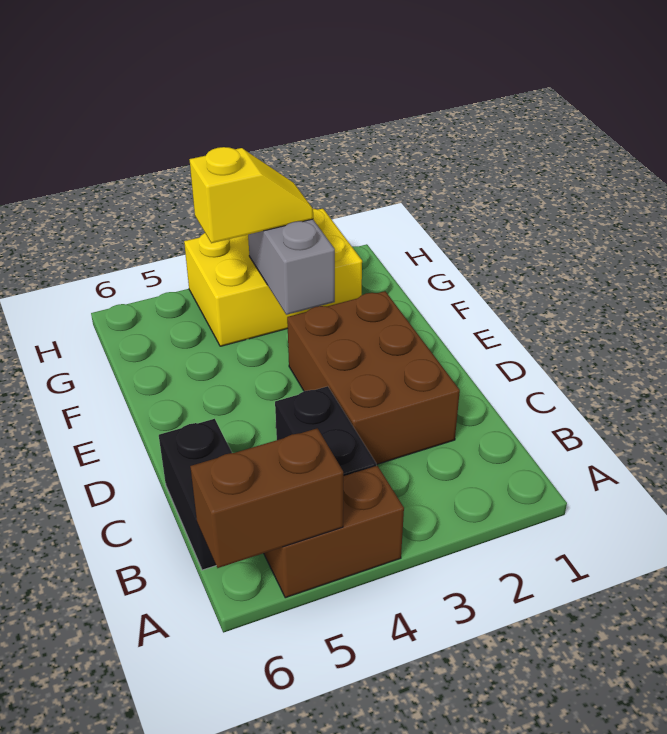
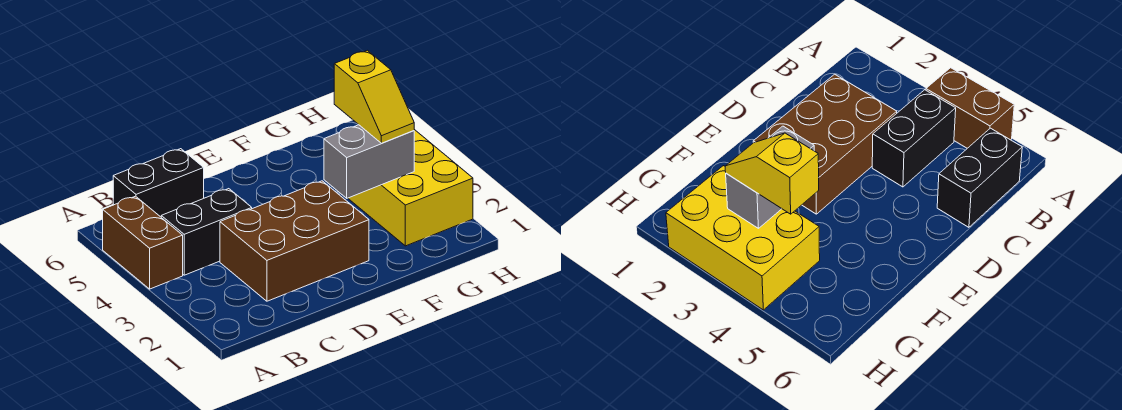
brown brick A5:A6 level 2 -> none

